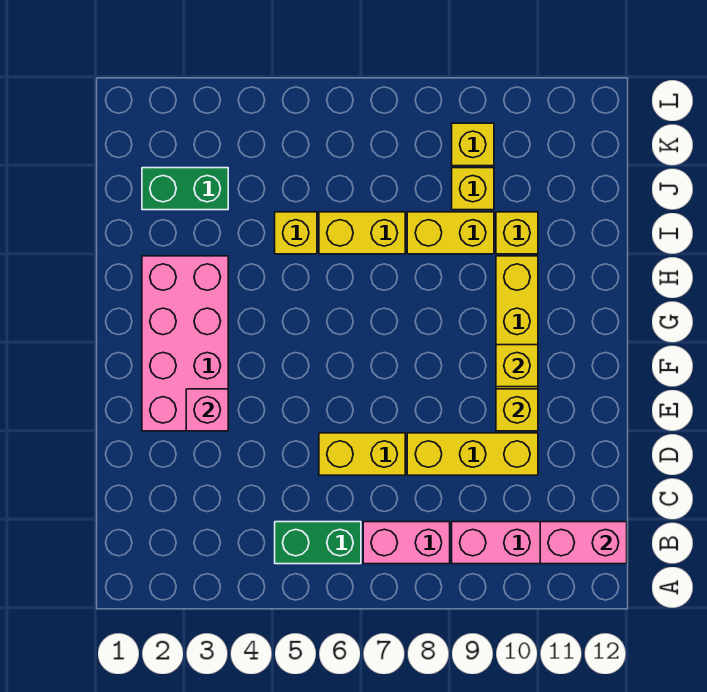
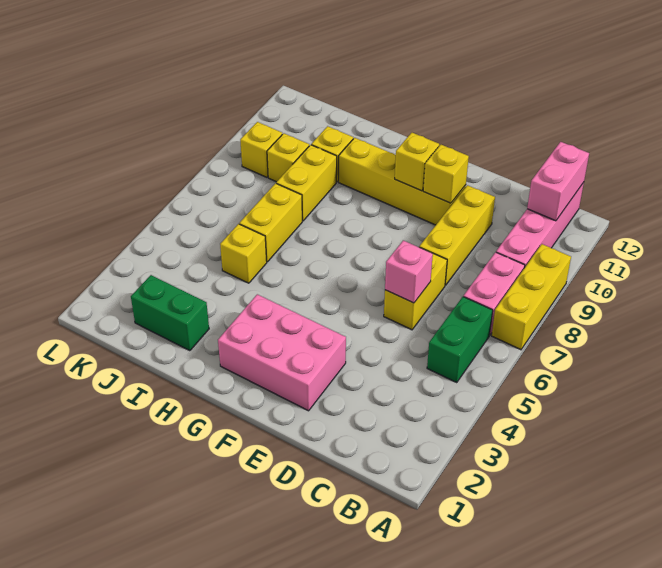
none -> yellow brick A7:A9 level 1
pink brick E2:H3 level 1 -> pink brick E2:G3 level 1
pink brick E3 level 2 -> pink brick D6 level 2
green brick J2:J3 level 1 -> green brick I2:J2 level 1

